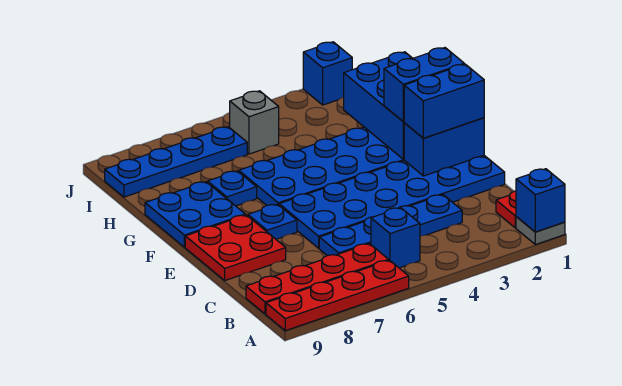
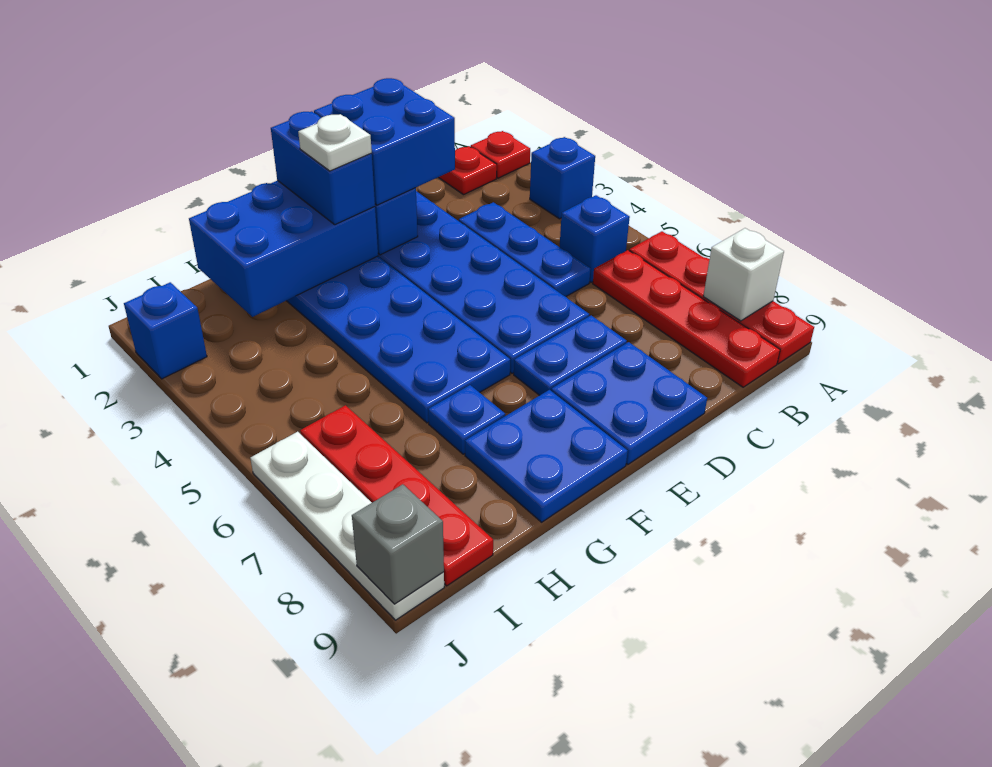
grey plate A1 level 1 -> red plate A1 level 1
blue brick A1 level 2 -> blue brick A3 level 1
none -> white brick A8 level 2
blue plate C3:C6 level 1 -> blue plate C3:C5 level 1
red plate D8:E9 level 1 -> blue plate D8:E9 level 1
blue brick E1:E2 level 3 -> blue brick D1:E2 level 3
blue plate E7 level 1 -> blue plate D7:E7 level 1
none -> white plate F2 level 4
grey brick I5 level 1 -> grey brick J9 level 2
blue plate I6:I9 level 1 -> red plate I6:I9 level 1
none -> white plate J6:J9 level 1

